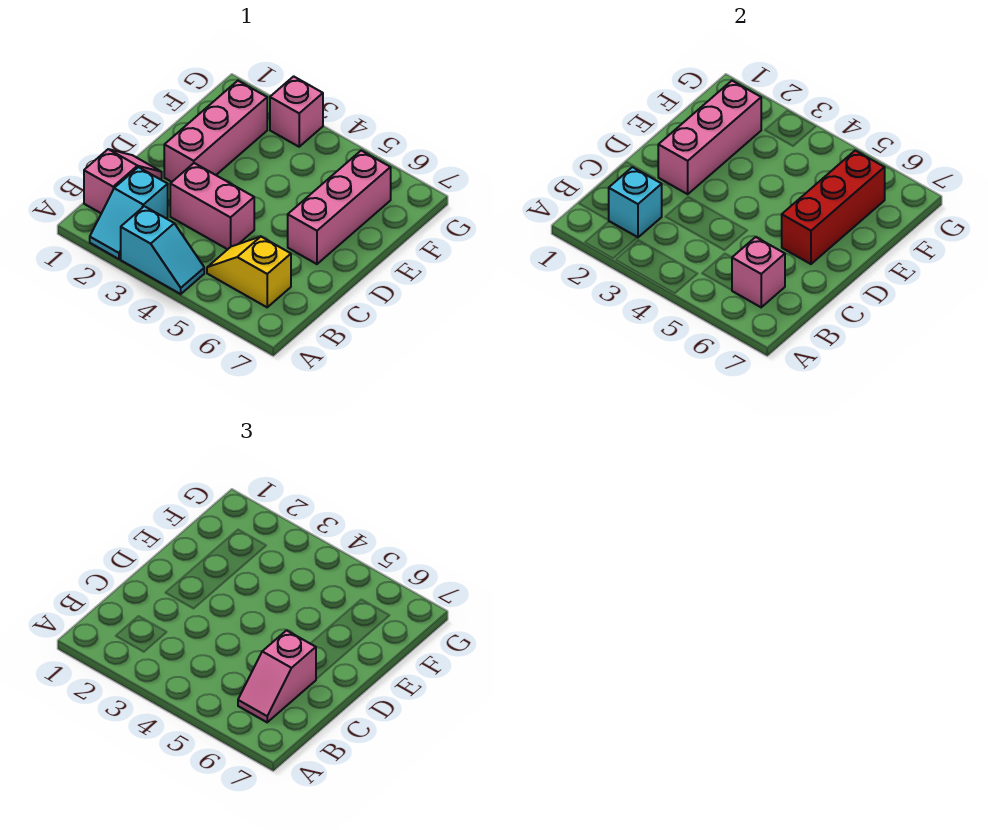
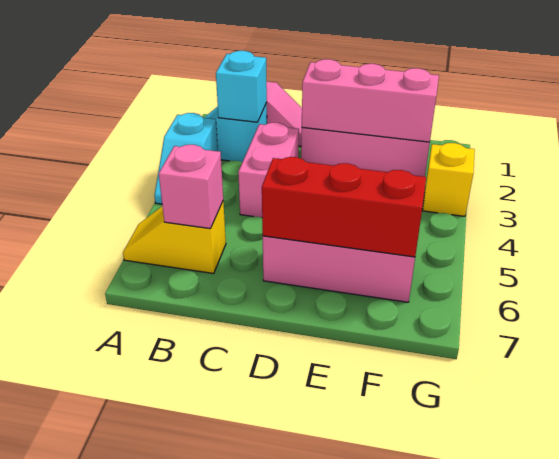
yellow slope B5:B6 level 1 top 6 -> yellow slope A6:B6 level 1 top B
pink slope B6:C6 level 3 top C -> none
pink brick G3 level 1 -> yellow brick G3 level 1

